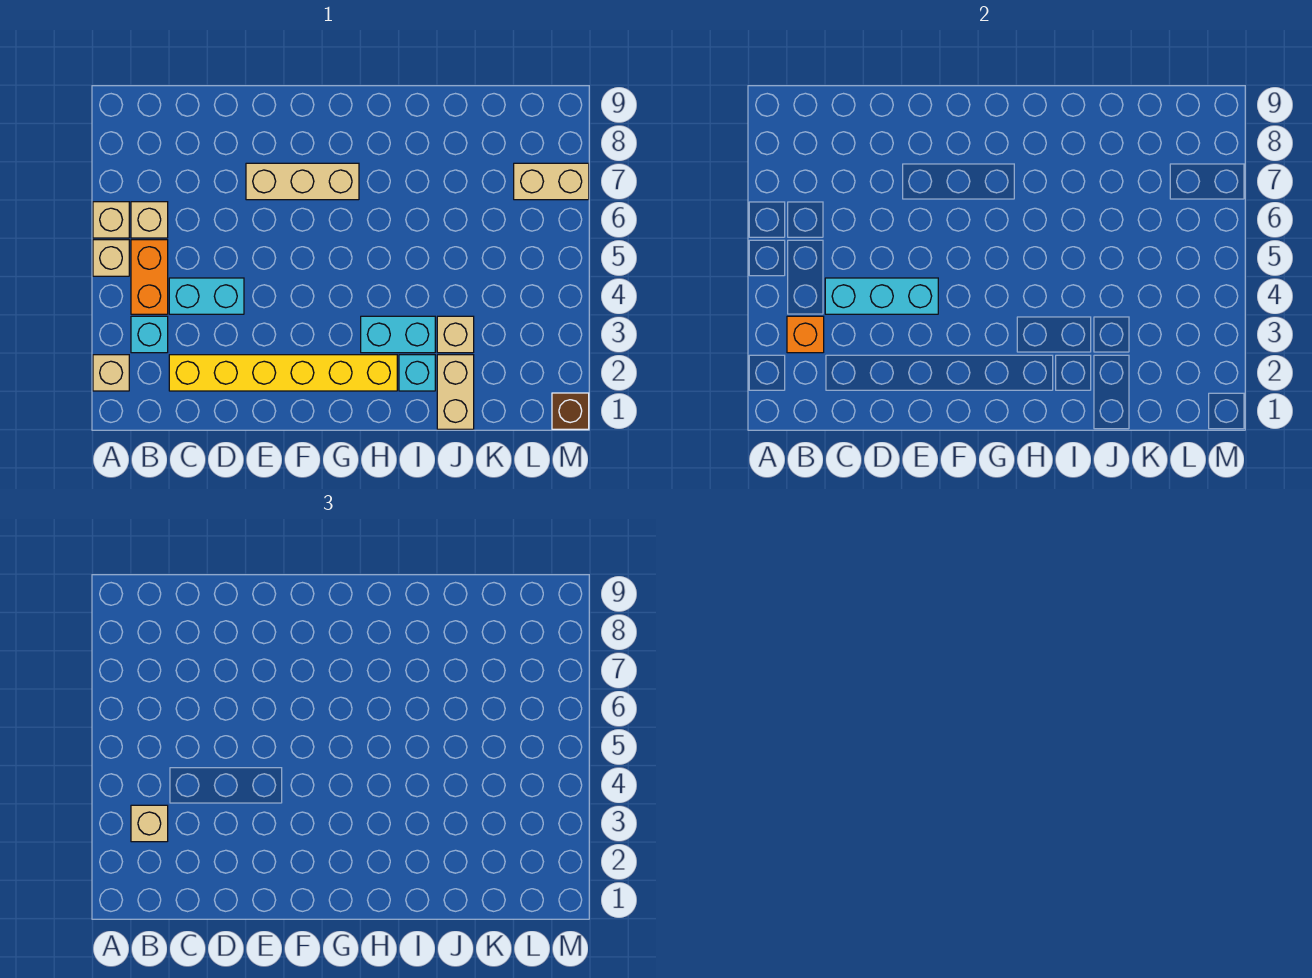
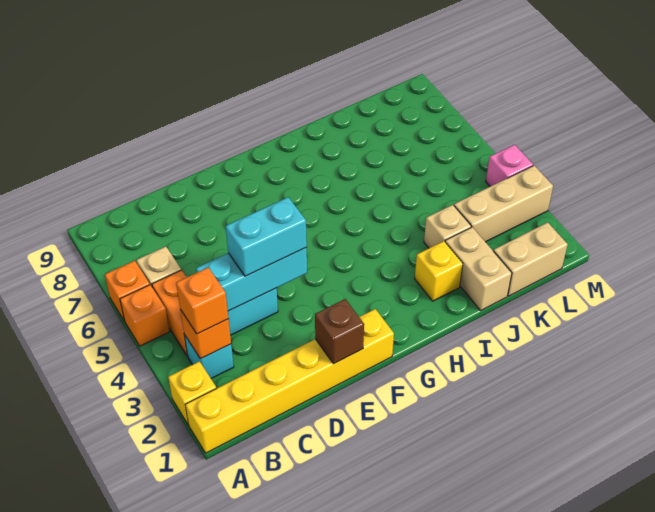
tan brick A2 level 1 -> yellow brick A2 level 1
tan brick A5 level 1 -> orange brick A5 level 1
tan brick A6 level 1 -> orange brick A6 level 1
tan brick B3 level 3 -> orange brick B3 level 3
yellow brick C2:H2 level 1 -> yellow brick A1:F1 level 1
tan brick E7:G7 level 1 -> tan brick K3:M3 level 1
cyan brick H3:I3 level 1 -> cyan brick D4:E4 level 3
cyan brick I2 level 1 -> yellow brick I2 level 1
tan brick L7:M7 level 1 -> tan brick K1:L1 level 1
brown brick M1 level 1 -> brown brick E1 level 2
none -> pink brick M4 level 1

